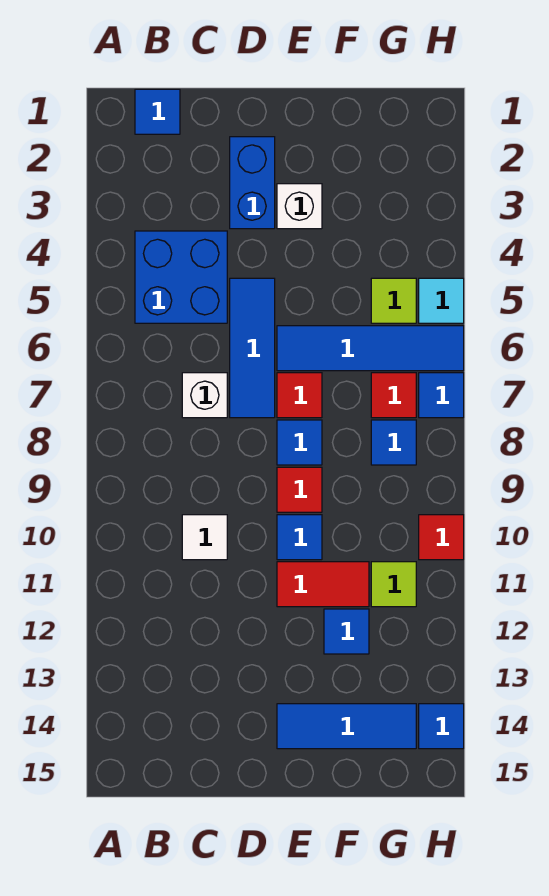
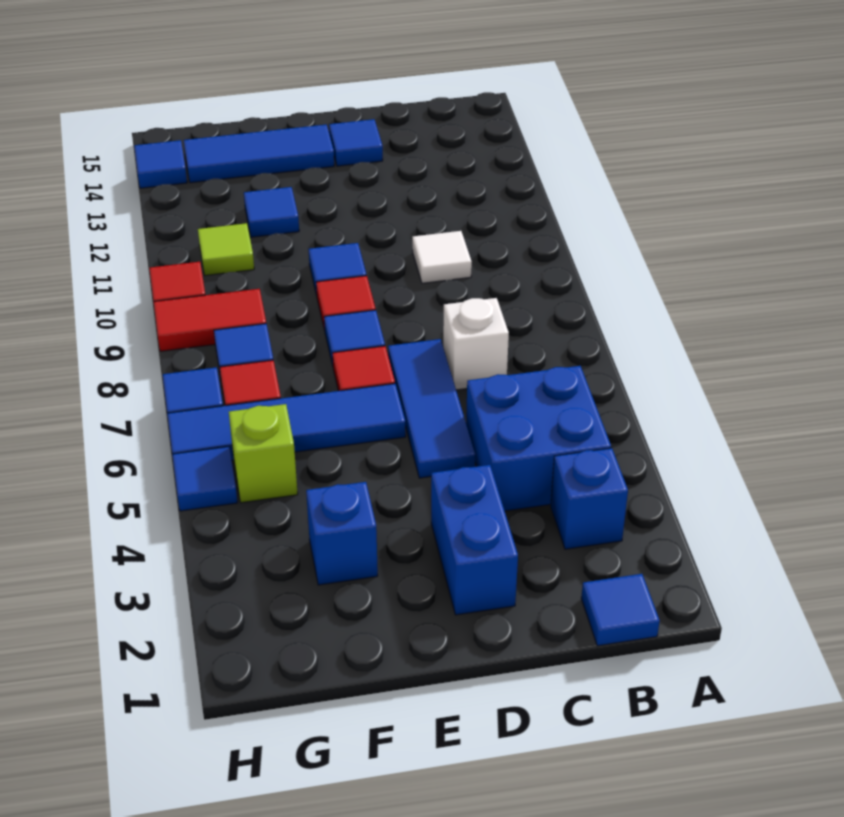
none -> blue brick B3 level 1
none -> blue tile D14 level 1
white brick E3 level 1 -> none
red tile E11:F11 level 1 -> red tile G9:H9 level 1
none -> blue brick F3 level 1
lime tile G5 level 1 -> lime brick G5 level 1
cyan tile H5 level 1 -> blue tile H5 level 1

